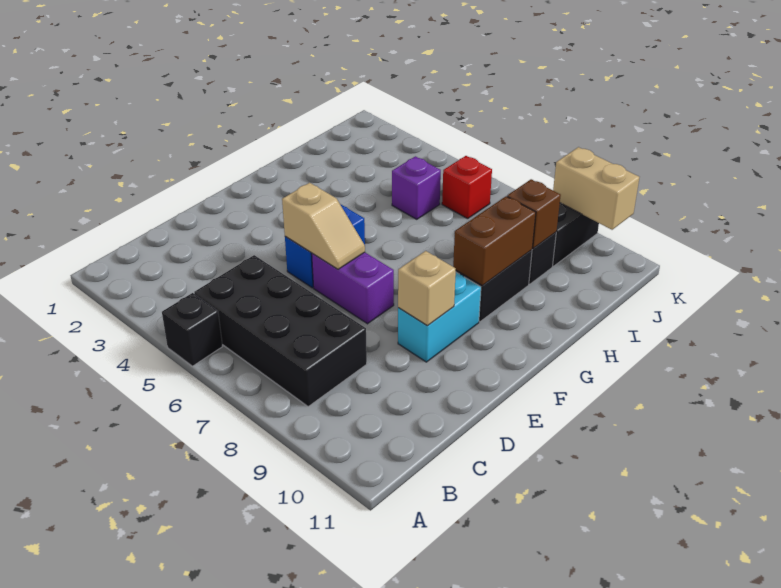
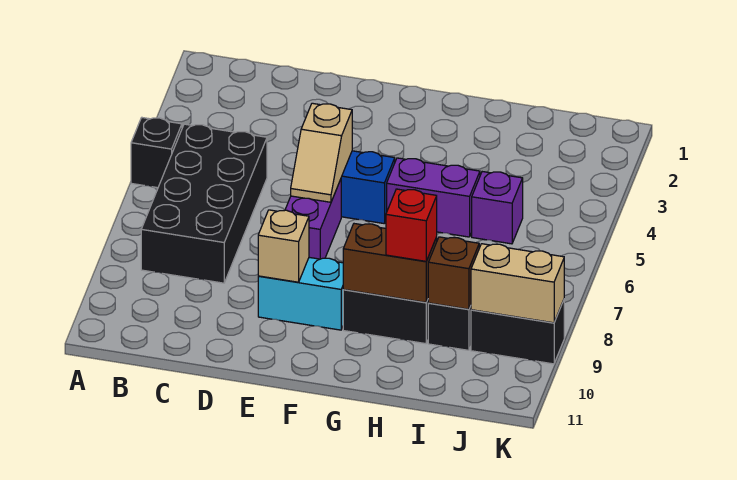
none -> purple brick G5:H5 level 1
red brick J6 level 1 -> red brick H9 level 3
tan brick K9:K10 level 2 -> tan brick J9:K9 level 2

